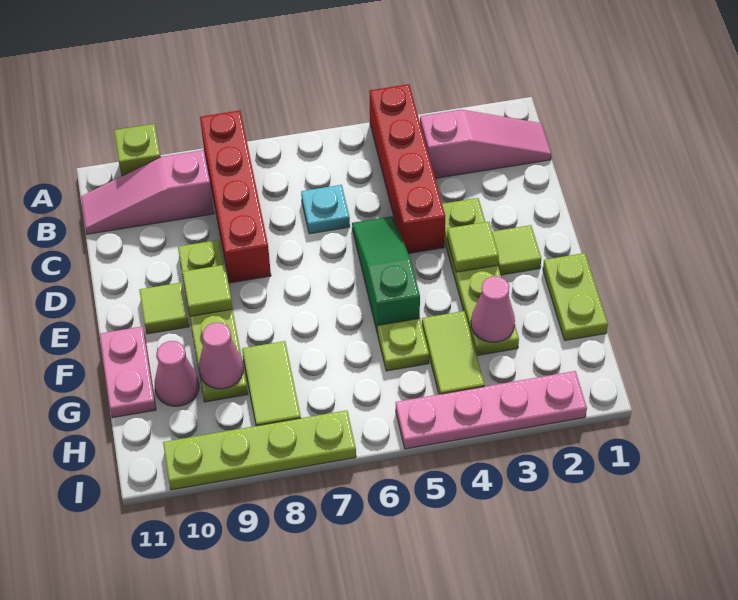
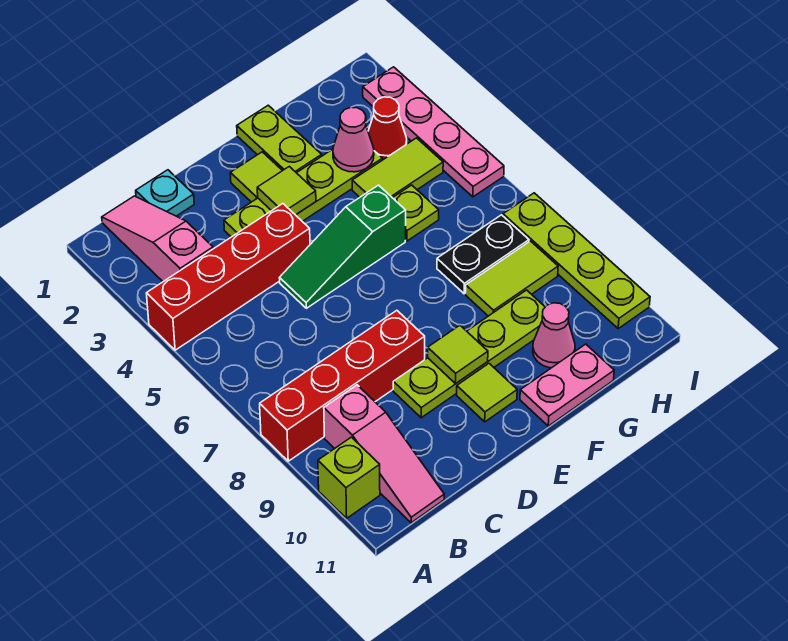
cyan plate C6 level 1 -> cyan plate C1 level 1
lime plate F1:G1 level 1 -> lime plate F1:F2 level 1
none -> black plate G7:H7 level 1
pink cone G9 level 2 -> none
none -> red cone H3 level 1

